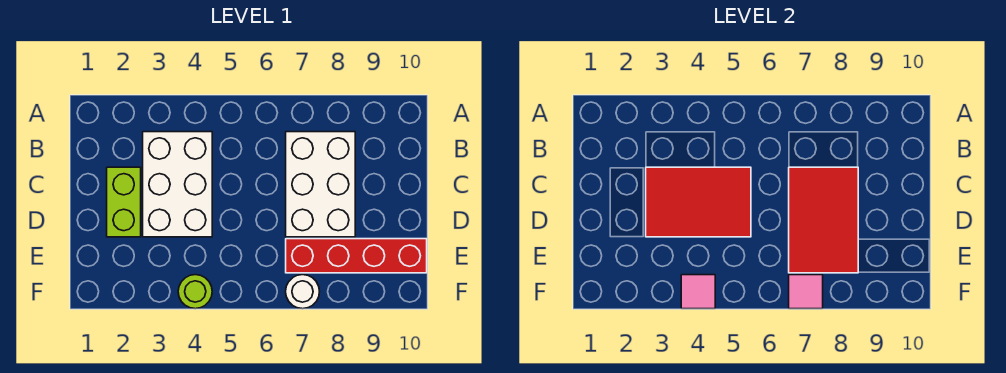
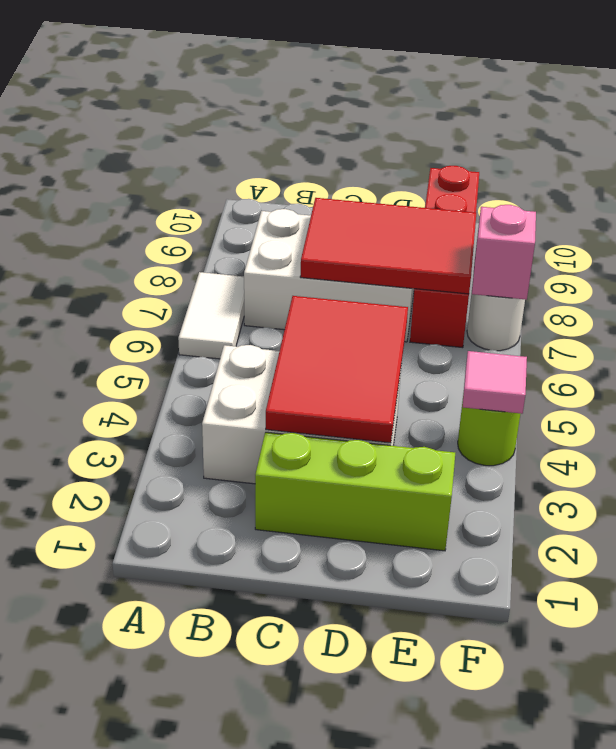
none -> white tile A6:A7 level 1
lime brick C2:D2 level 1 -> lime brick C2:E2 level 1
pink tile F7 level 2 -> pink brick F7 level 2

